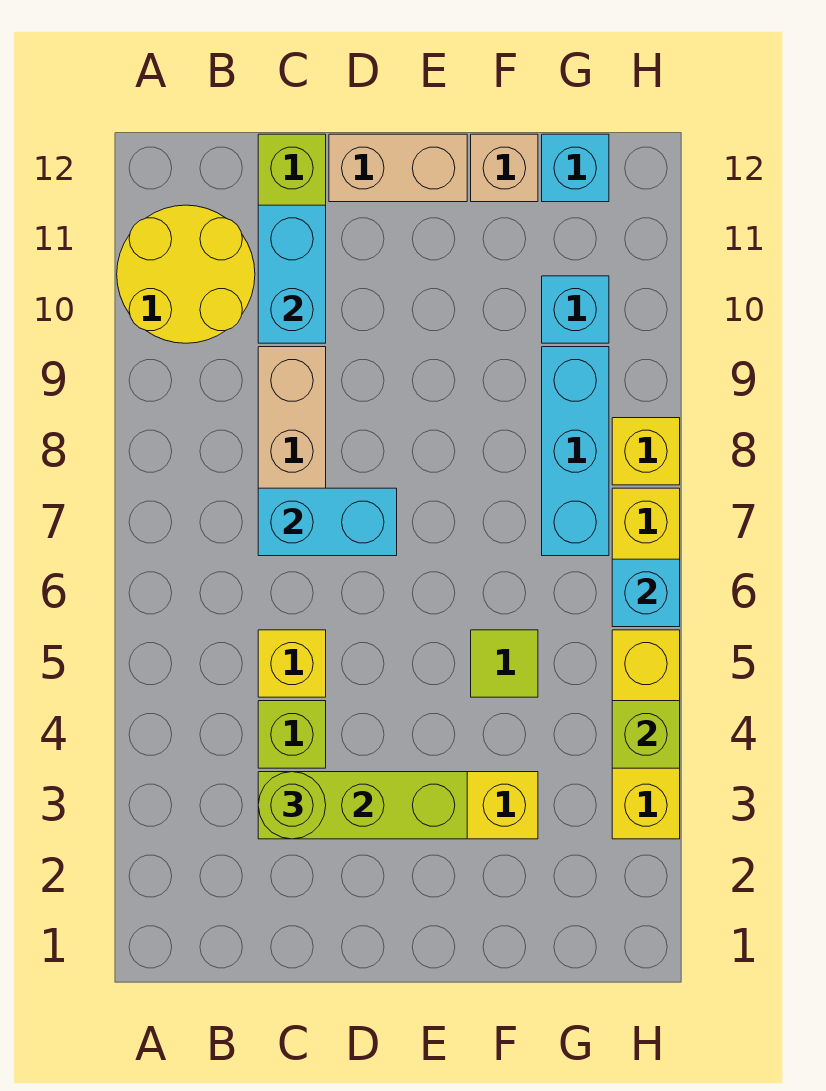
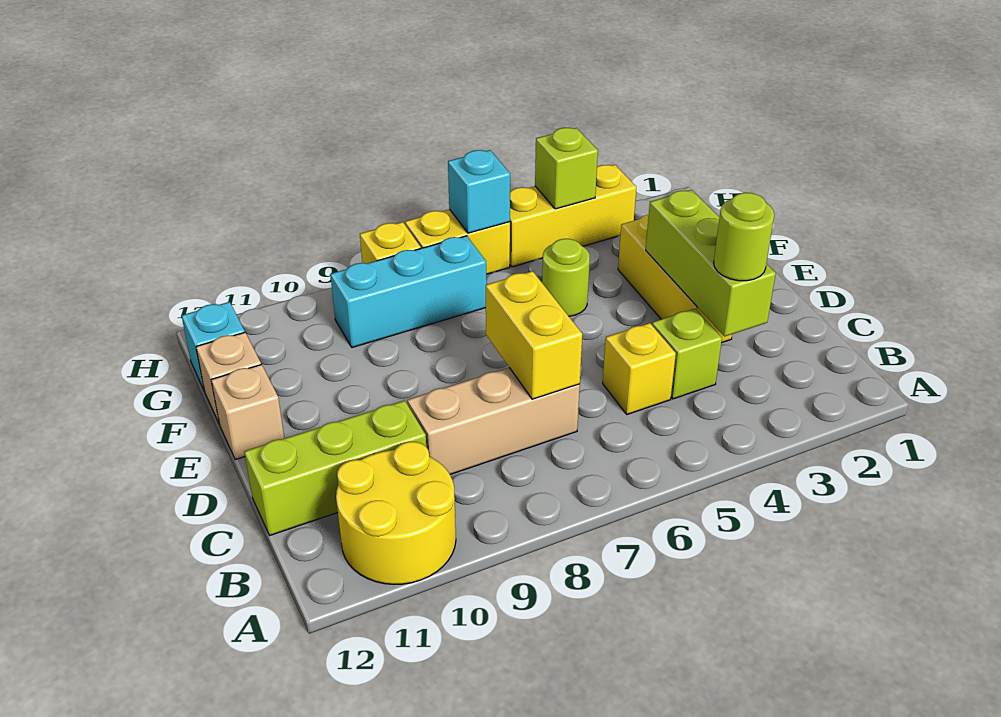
cyan brick C7:D7 level 2 -> yellow brick C7:D7 level 2
cyan brick C10:C11 level 2 -> none
tan brick D12:E12 level 1 -> tan brick E12 level 1
lime tile F5 level 1 -> lime round brick F5 level 1
cyan brick G10 level 1 -> none

